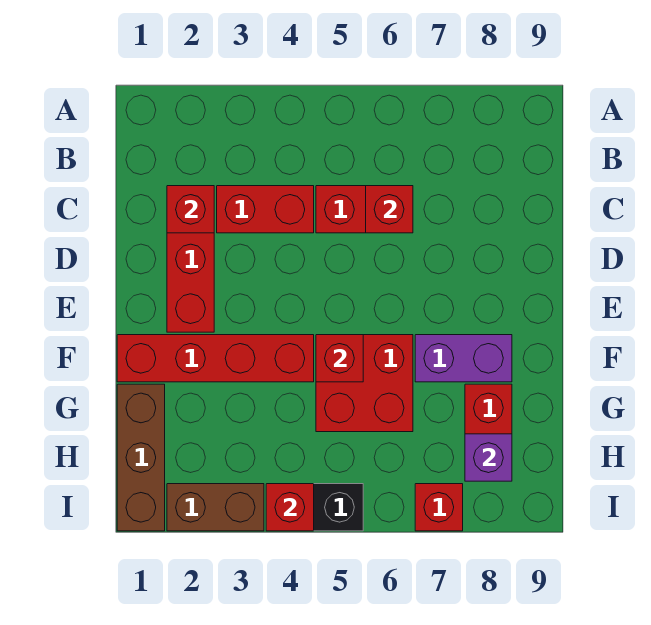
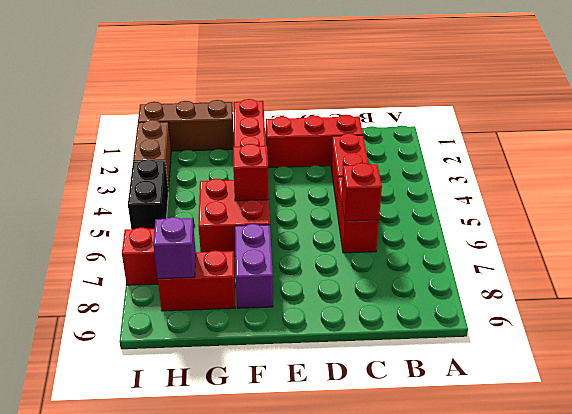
red brick C2 level 2 -> none
red brick I4 level 2 -> none

